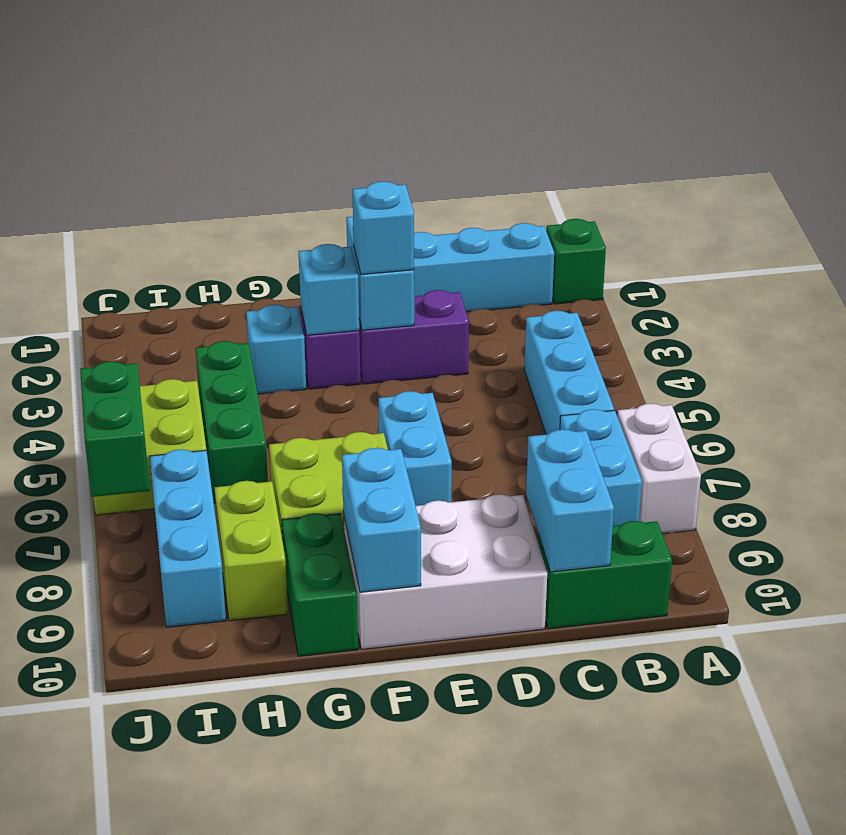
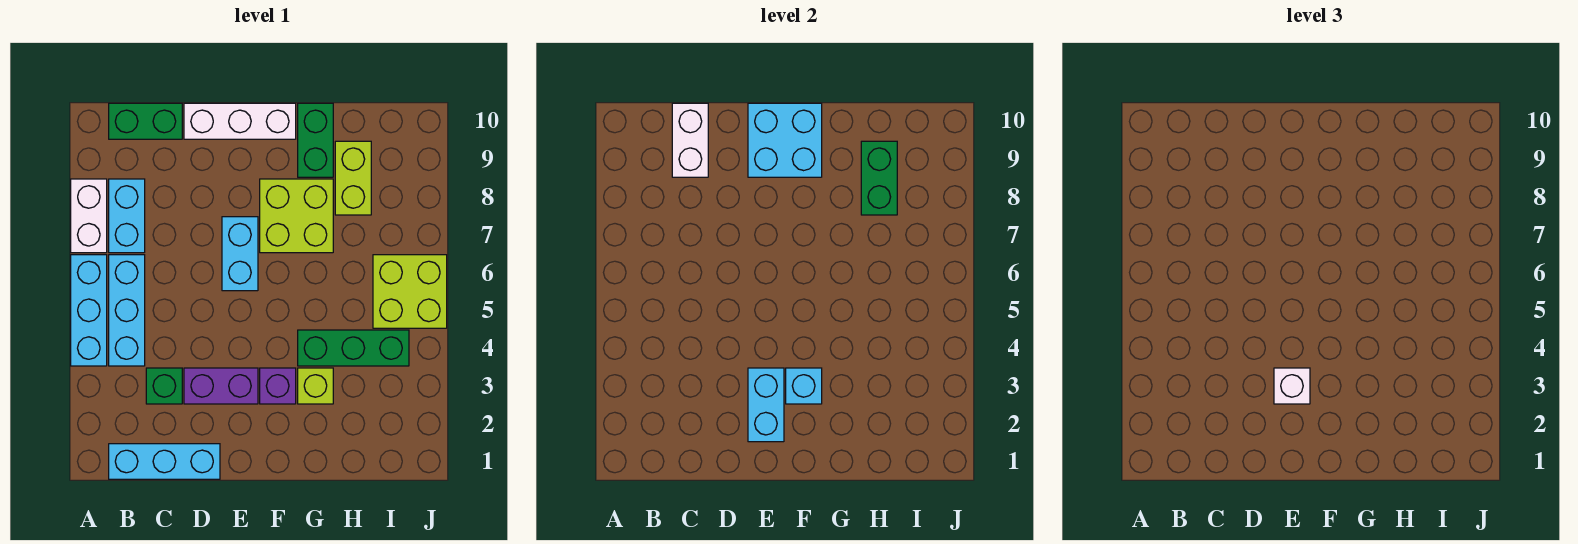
green brick A1 level 1 -> green brick C3 level 1
cyan brick C9:C10 level 2 -> white brick C9:C10 level 2
white brick D9:F10 level 1 -> white brick D10:F10 level 1
cyan brick E3 level 3 -> white brick E3 level 3
cyan brick F9:F10 level 2 -> cyan brick E9:F10 level 2
cyan brick G3 level 1 -> lime brick G3 level 1
green brick H4:H6 level 1 -> green brick G4:I4 level 1
cyan brick I7:I9 level 1 -> cyan brick A4:A6 level 1
green brick J6:J7 level 2 -> green brick H8:H9 level 2

